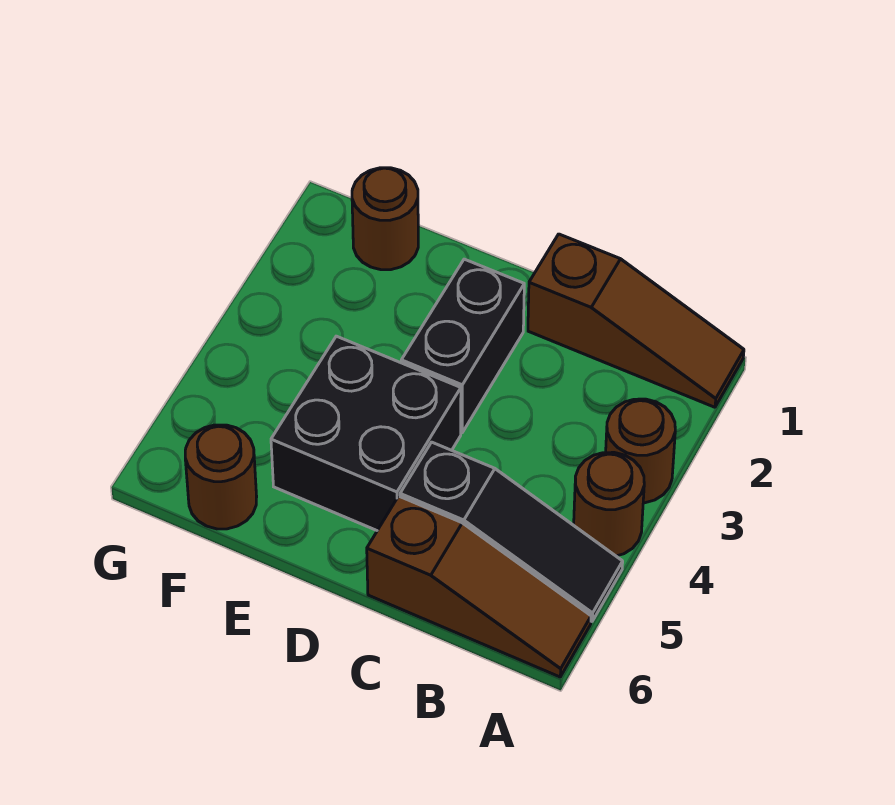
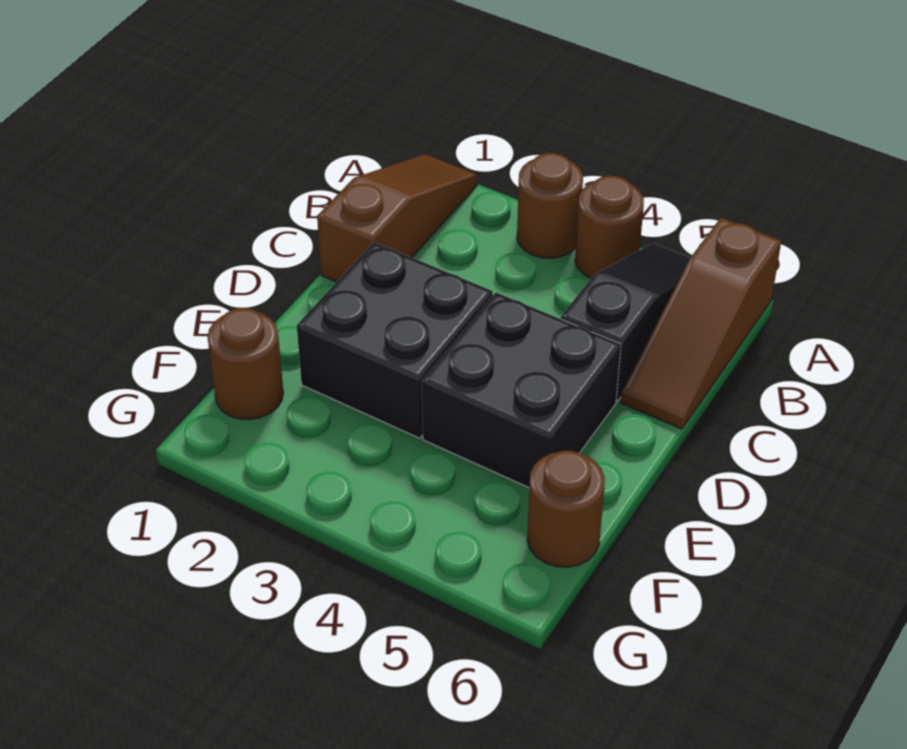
brown slope A6:C6 level 1 top C -> brown slope A6:C6 level 1 top A
black brick D2:D3 level 1 -> black brick D2:E3 level 1

